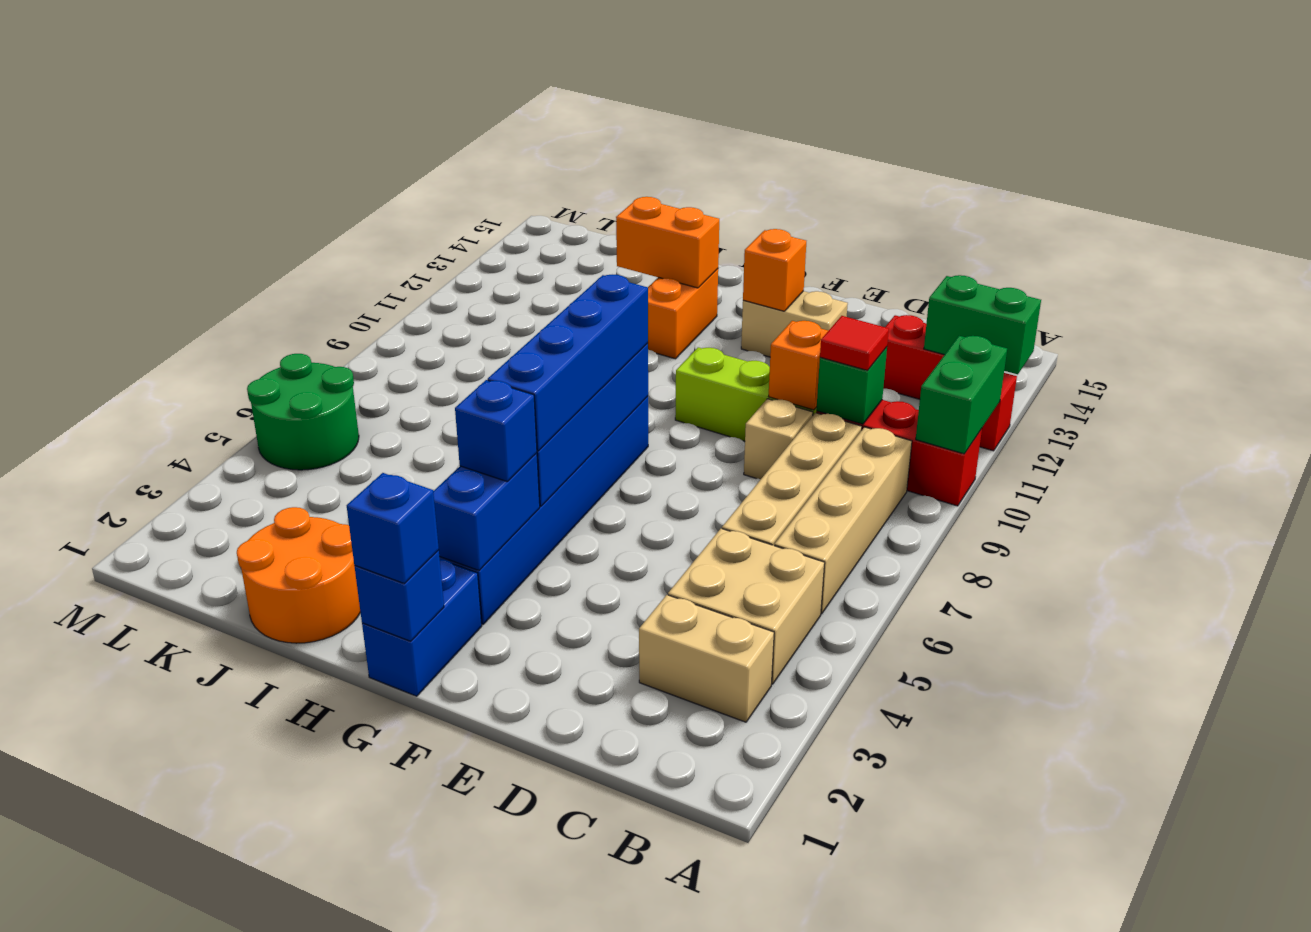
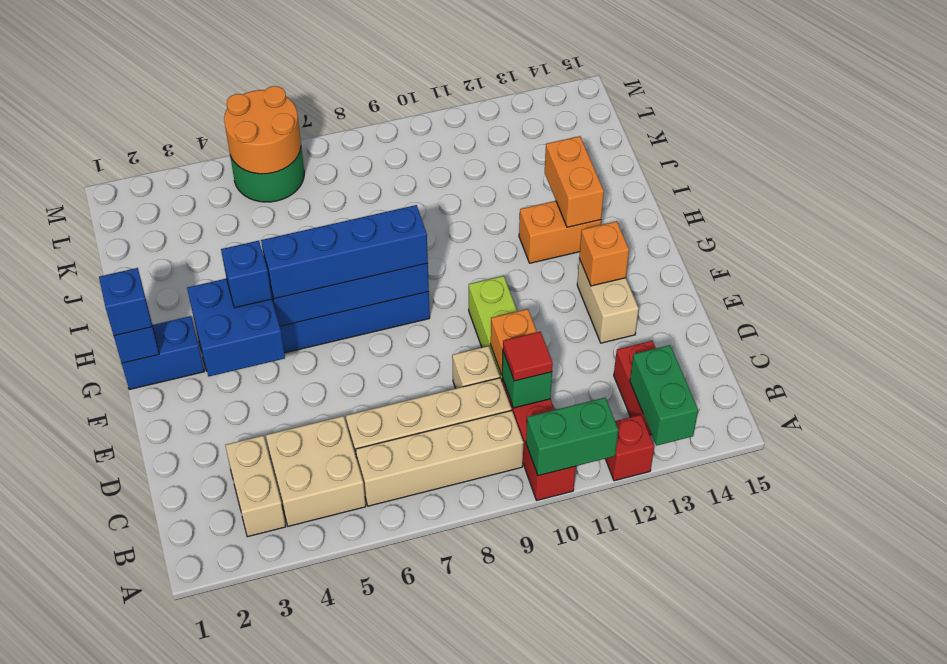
blue brick G3:G4 level 2 -> blue brick F3:G4 level 2
orange round brick I1:J2 level 1 -> orange round brick L5:M6 level 2

